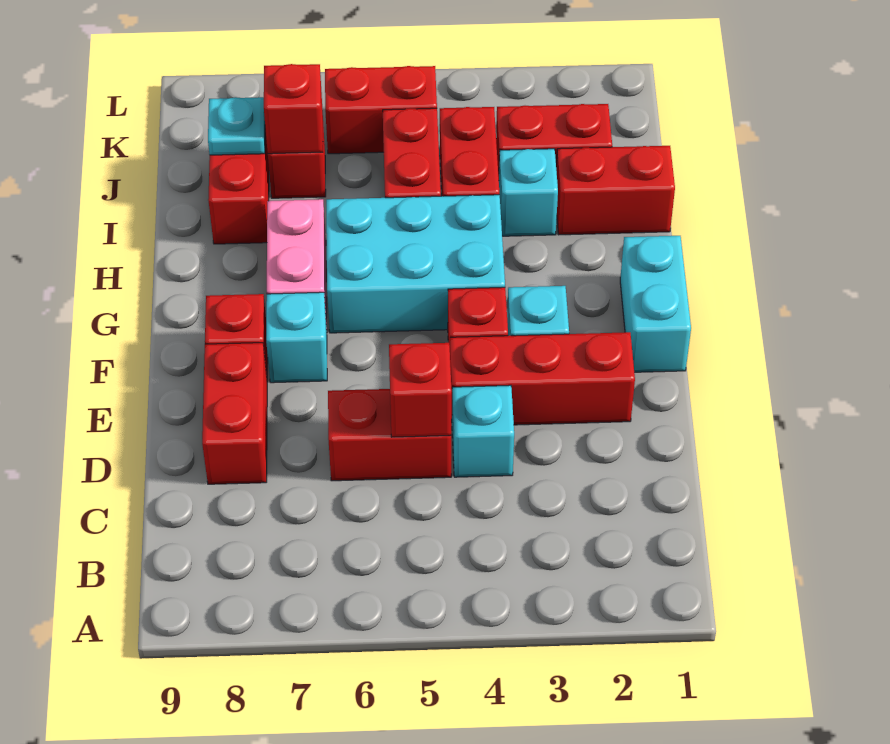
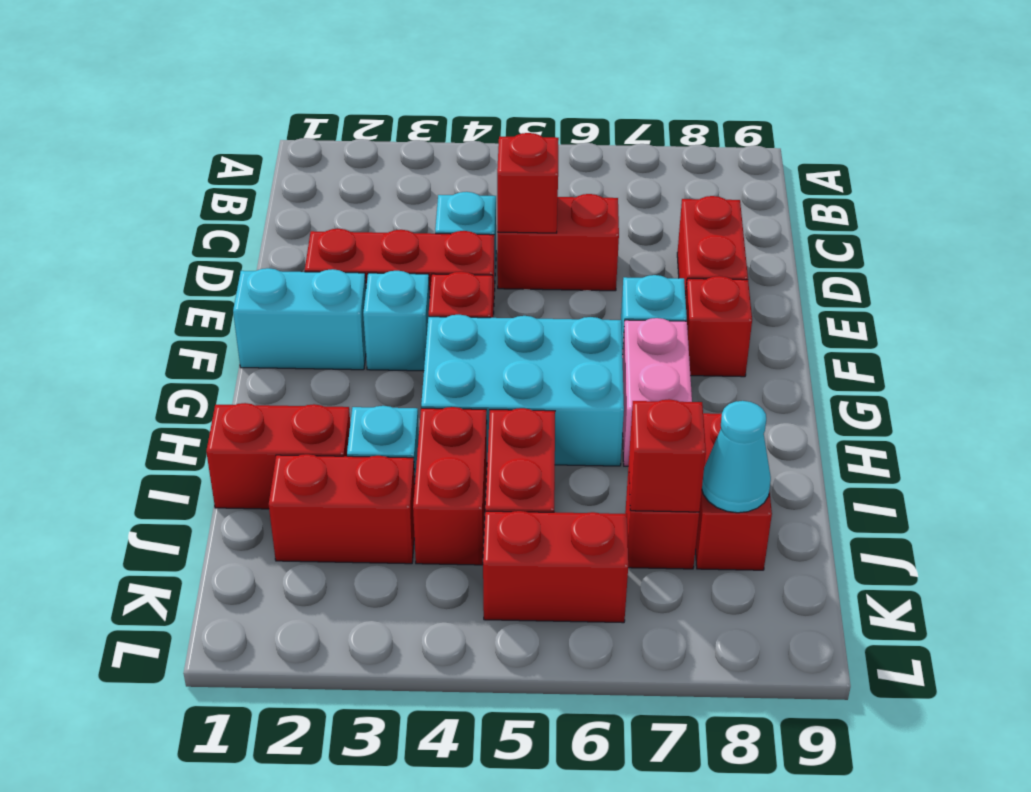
cyan brick F1:G1 level 1 -> cyan brick F1:F2 level 1
cyan plate J8 level 2 -> cyan cone J8 level 2

